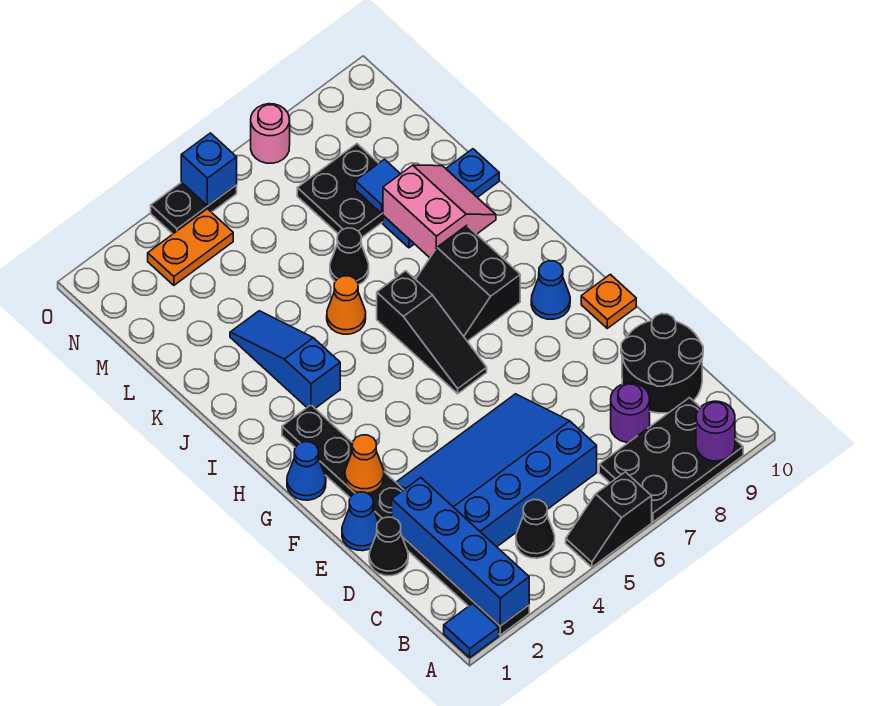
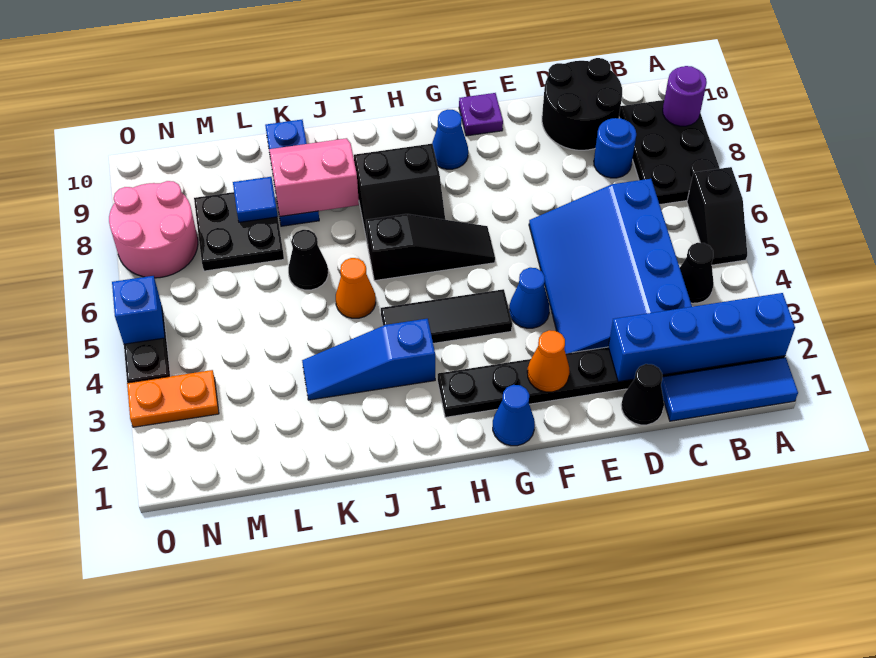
blue tile A1 level 1 -> blue tile A1:C1 level 1
purple round brick C8 level 1 -> blue round brick C8 level 1
blue cone E1 level 1 -> blue cone F4 level 1
orange plate F10 level 1 -> purple plate F10 level 1
none -> black tile G4:I4 level 1
orange plate N3:N4 level 1 -> orange plate N3:O3 level 1
pink round brick O7 level 1 -> pink round brick N7:O8 level 1

